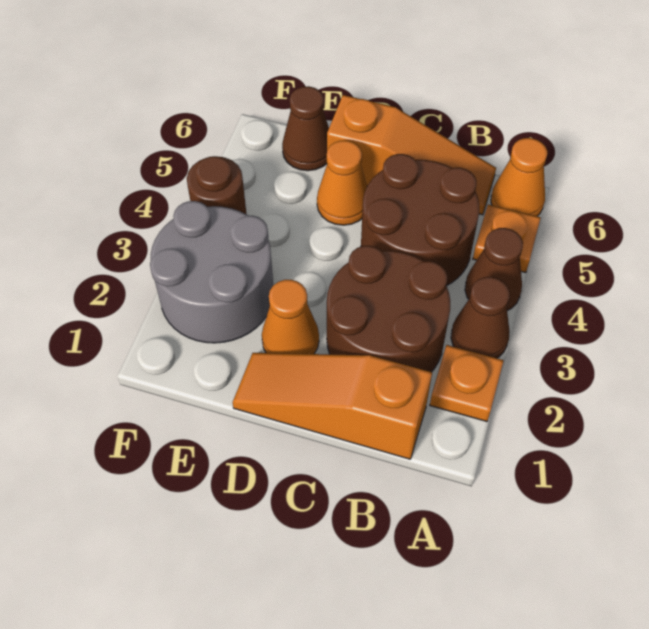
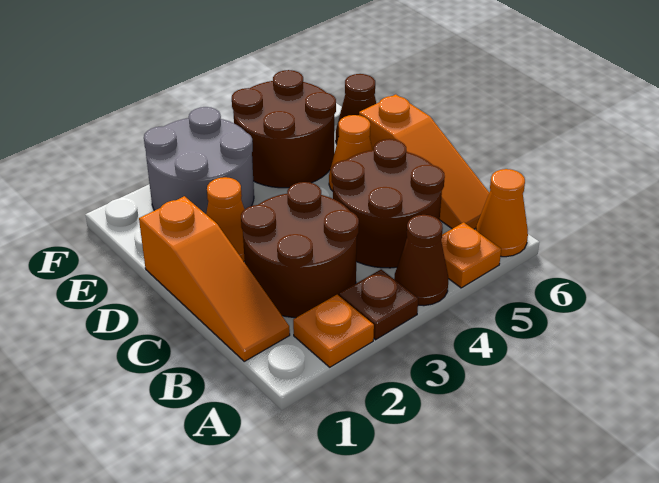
brown cone A3 level 1 -> brown plate A3 level 1
orange slope B1:D1 level 1 top B -> orange slope B1:D1 level 1 top D
brown round brick F4 level 1 -> brown round brick E4:F5 level 1

